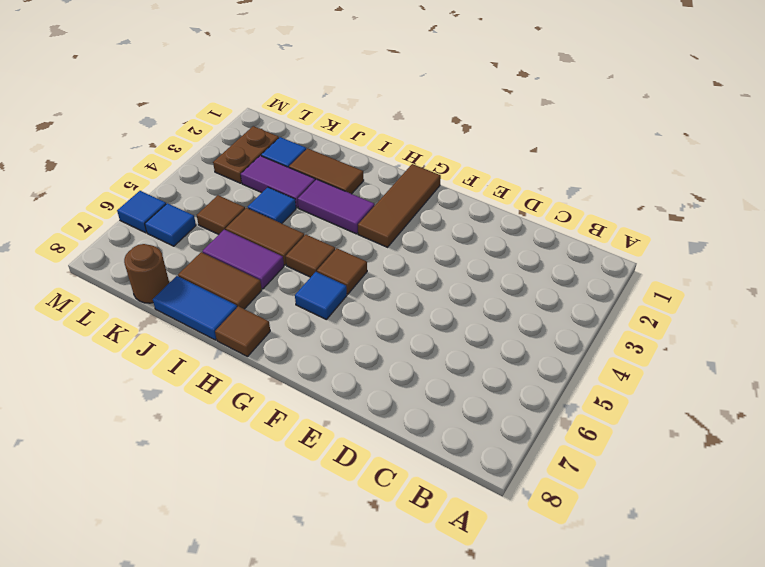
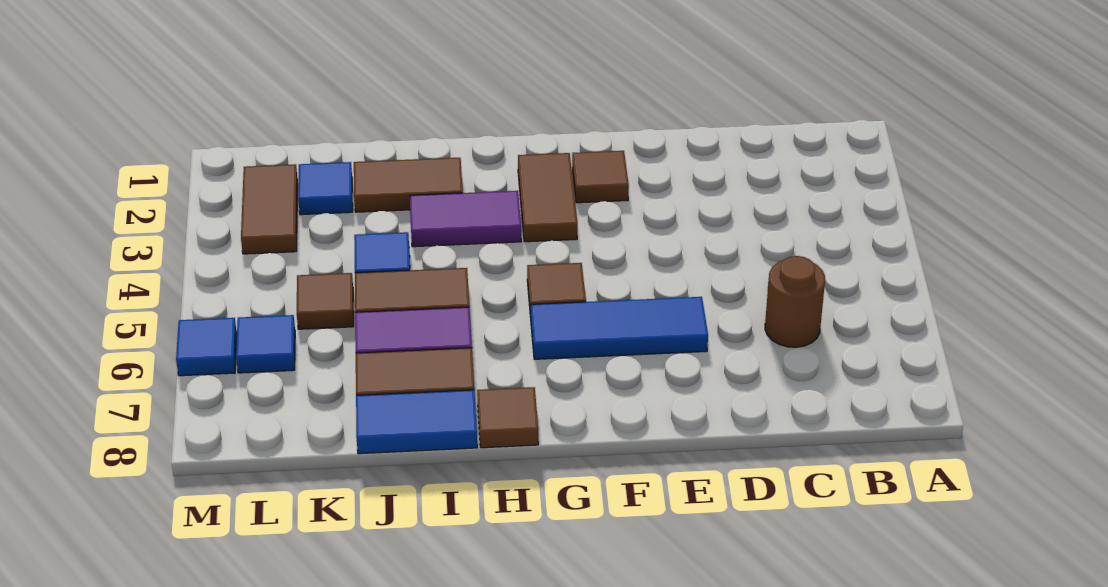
brown tile G1:G3 level 1 -> brown tile G2:G3 level 1
blue tile G6 level 1 -> blue tile E6:G6 level 1
brown tile H5 level 1 -> brown tile F2 level 1
purple tile J3:K3 level 1 -> none
brown round brick K8 level 1 -> brown round brick C6 level 1
brown plate L2:L3 level 1 -> brown tile L2:L3 level 1

